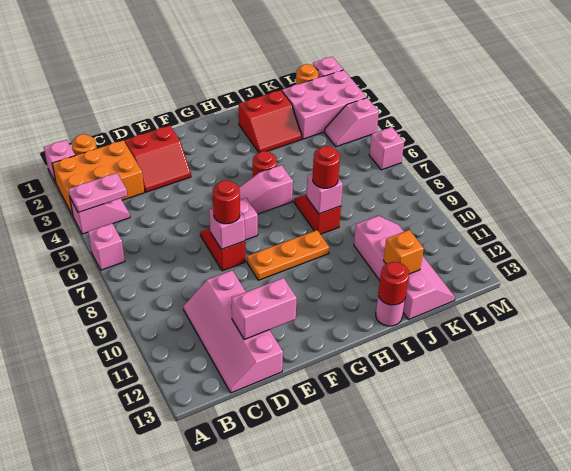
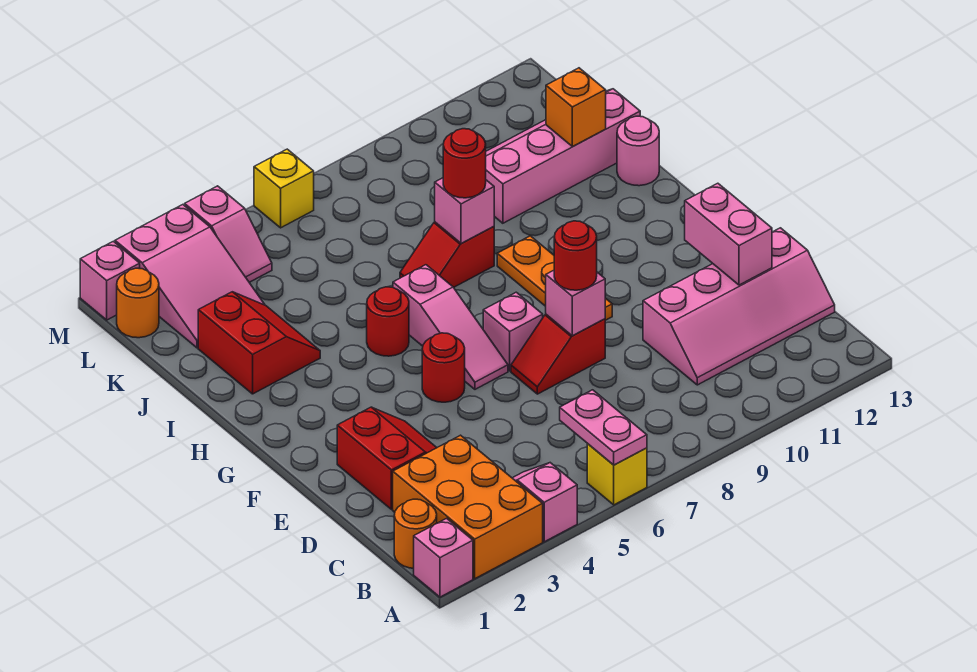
pink plate A4:B4 level 2 -> pink plate A6:B6 level 2
pink brick A6 level 1 -> yellow brick A6 level 1
red round brick I13 level 2 -> red round brick F5 level 1
pink brick K2:M3 level 1 -> pink slope K2:M3 level 1 top M
pink brick M6 level 1 -> yellow brick M6 level 1

